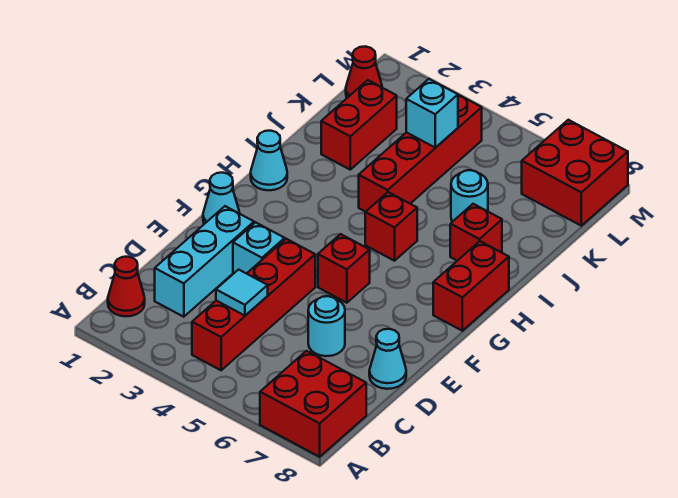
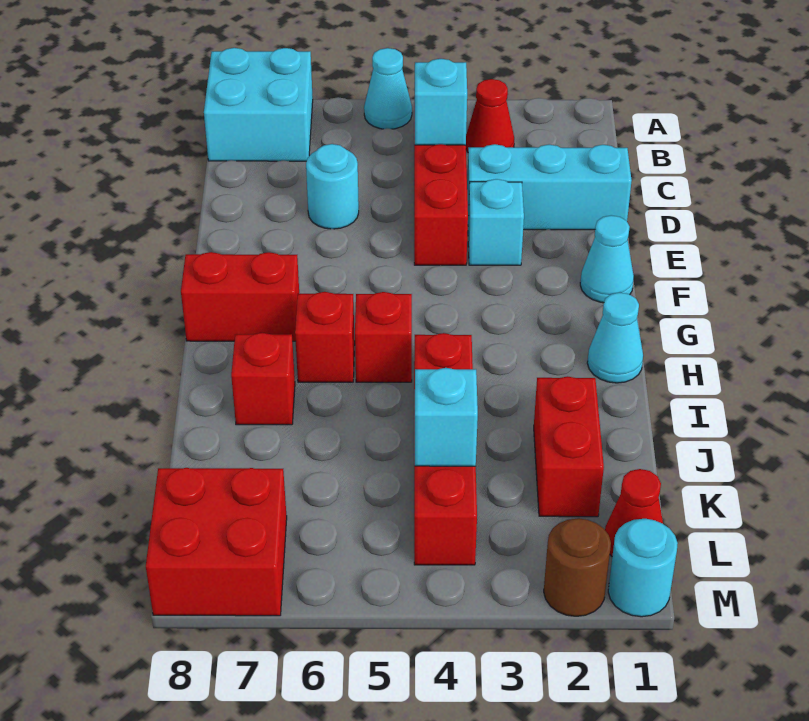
red brick A7:B8 level 1 -> cyan brick A7:B8 level 1
red cone B1 level 1 -> red cone B3 level 1
cyan brick C2:E2 level 1 -> cyan brick D1:D3 level 1
cyan tile C4 level 2 -> cyan brick C4 level 2
cyan cone D8 level 1 -> cyan cone A5 level 1
red brick F5 level 1 -> red brick H6 level 1
red brick G8:H8 level 1 -> red brick G7:G8 level 1
cyan round brick J6 level 1 -> cyan round brick M1 level 1
none -> brown round brick M2 level 1

